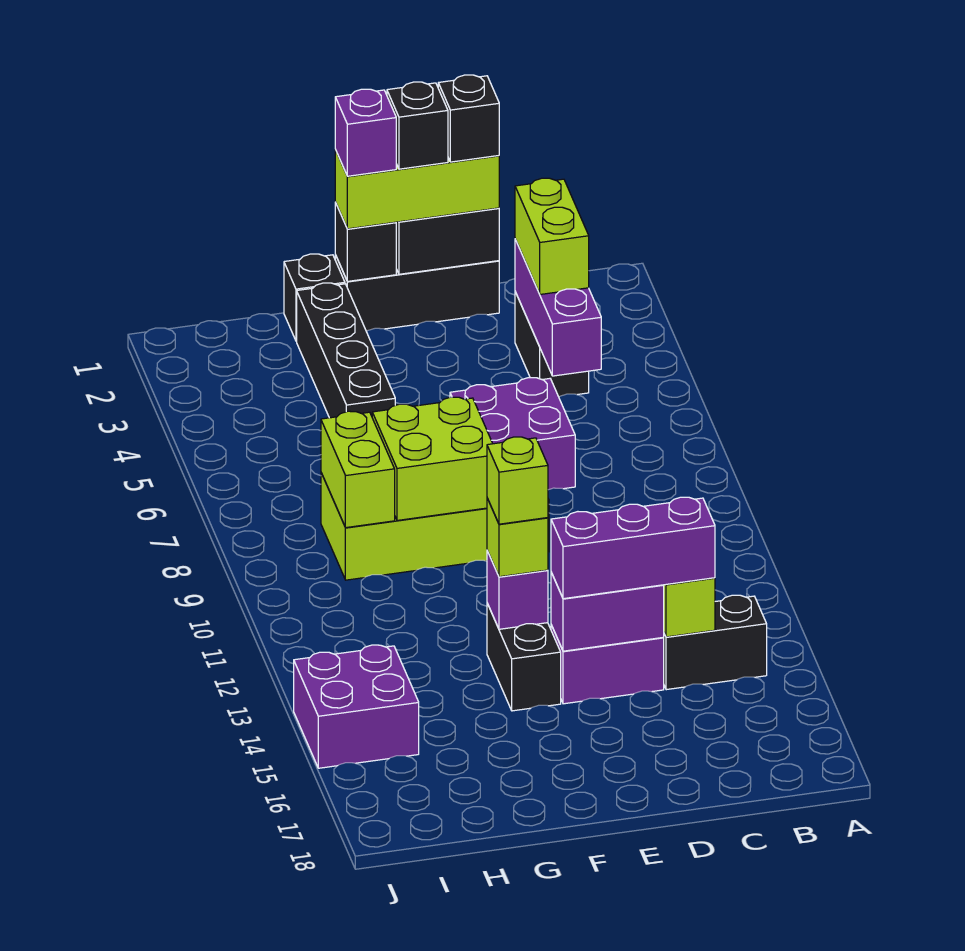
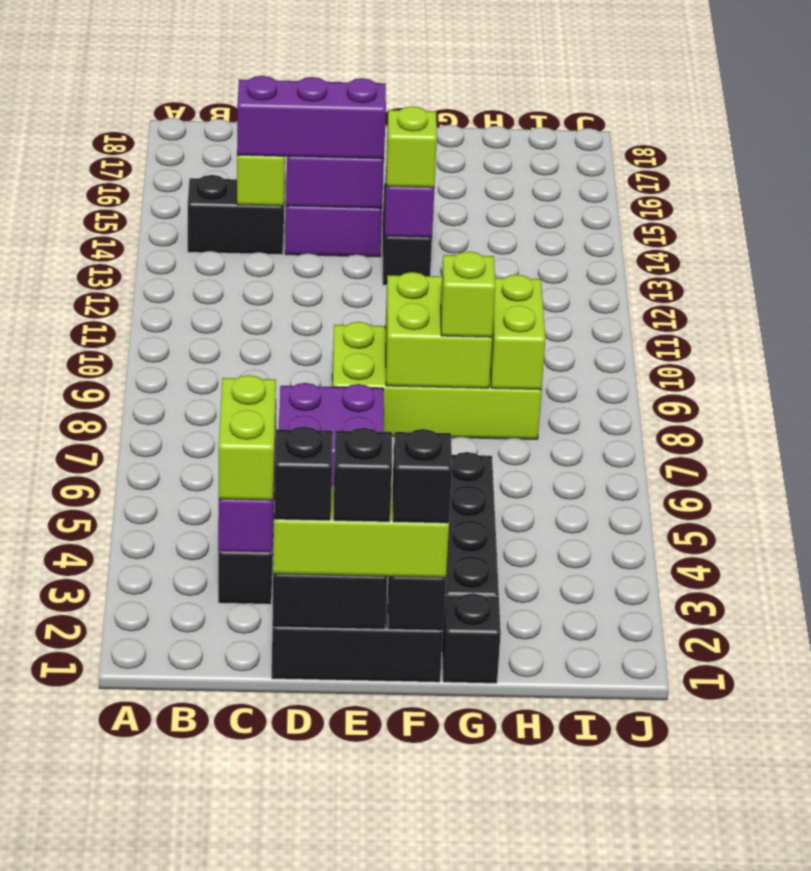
purple brick F1 level 4 -> black brick F1 level 4
lime brick F13 level 4 -> lime brick G8 level 3
purple brick I14:J15 level 1 -> none

